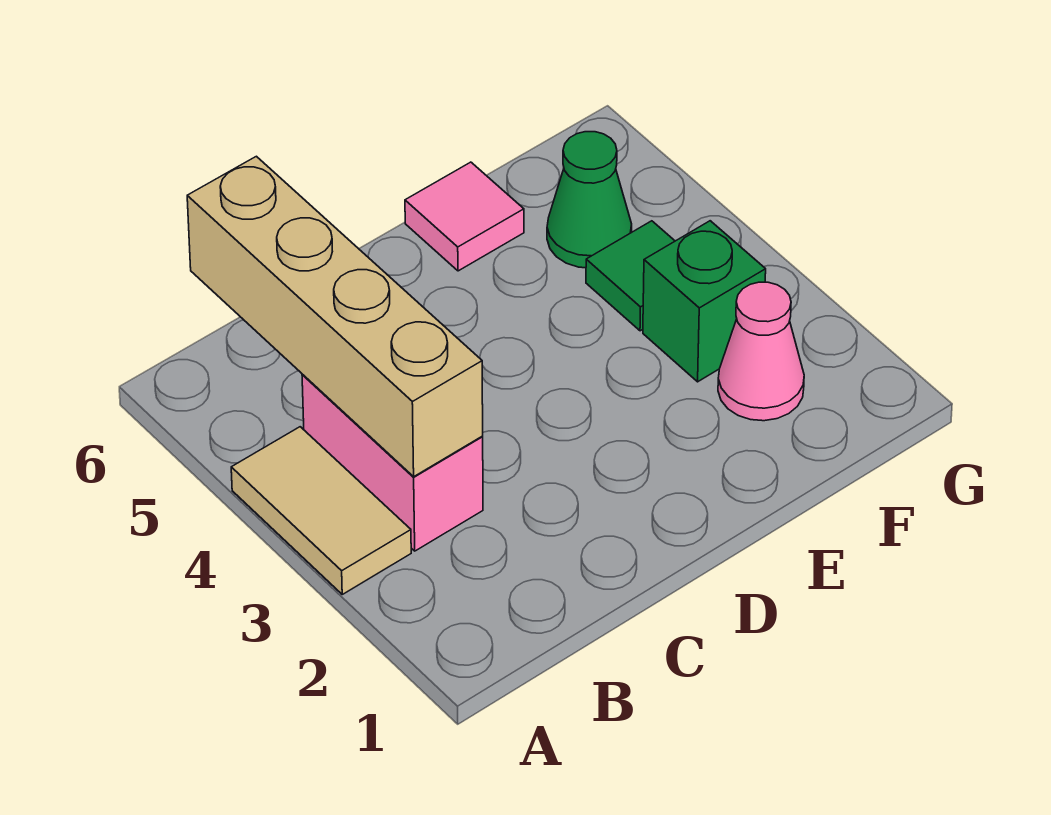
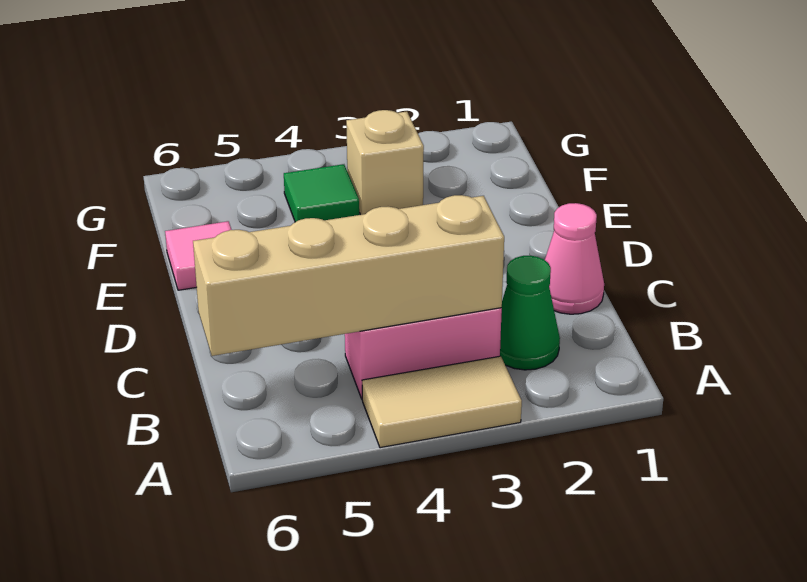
pink cone F2 level 1 -> pink cone C1 level 1
green brick F3 level 1 -> tan brick F3 level 1
green cone F5 level 1 -> green cone B2 level 1

